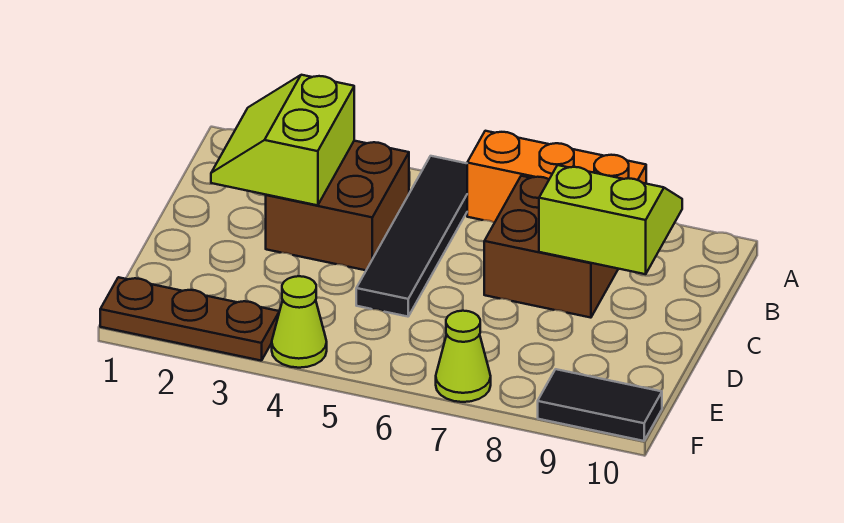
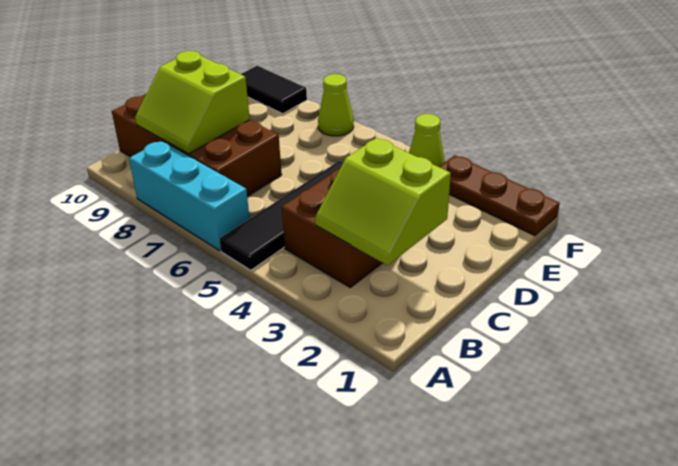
orange brick A6:A8 level 1 -> cyan brick A6:A8 level 1
lime slope B2:C3 level 2 top 3 -> lime slope B2:C3 level 2 top C
brown brick B7:C8 level 1 -> brown brick B7:C10 level 1

